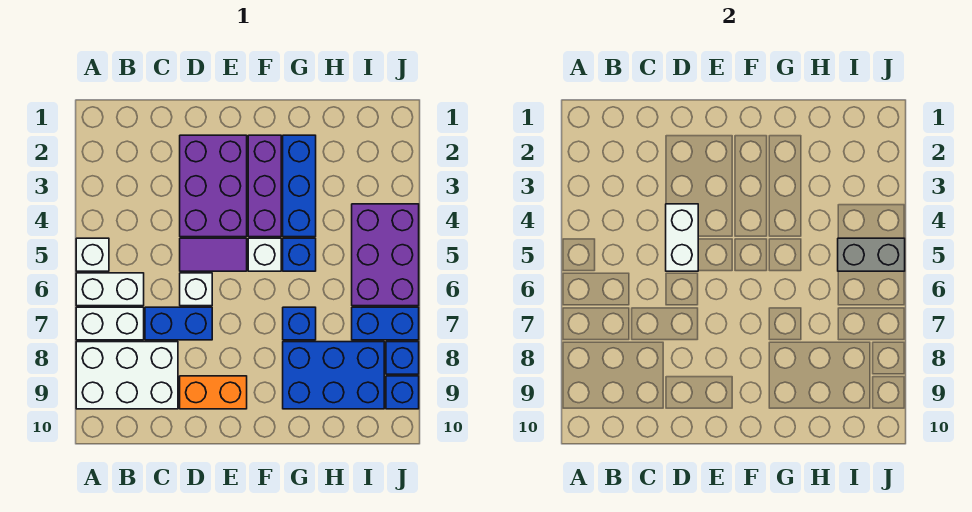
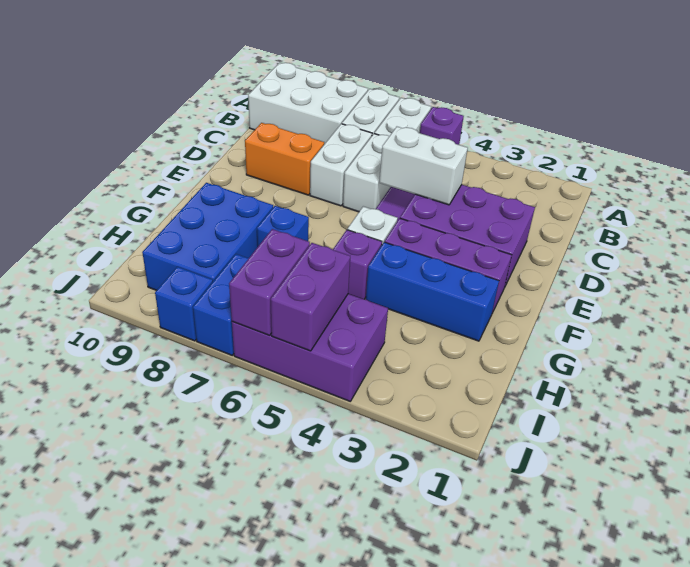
white brick A5 level 1 -> purple brick A5 level 1
white brick A8:C9 level 1 -> white brick A8:B10 level 1
blue brick C7:D7 level 1 -> white brick C7:D7 level 1
white brick D6 level 1 -> white brick C6:D6 level 1
orange brick D9:E9 level 1 -> orange brick D8:D9 level 1
blue brick G5 level 1 -> purple brick G5 level 1
grey brick I5:J5 level 2 -> purple brick I5:J5 level 2
none -> purple brick I6:J6 level 2
blue brick J9 level 1 -> none

